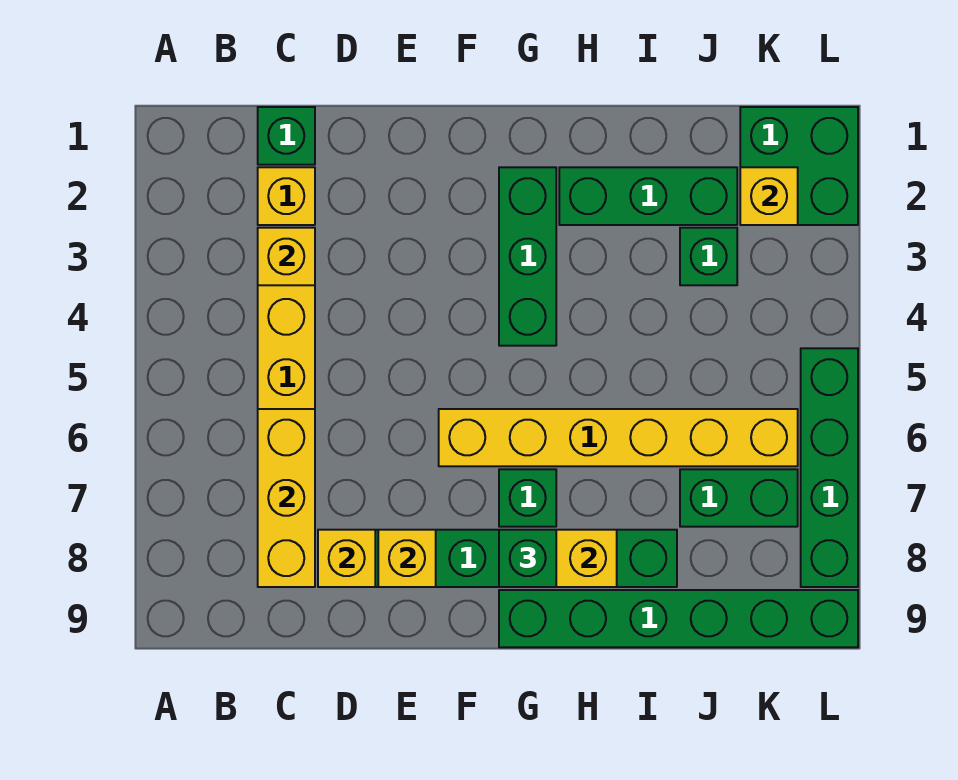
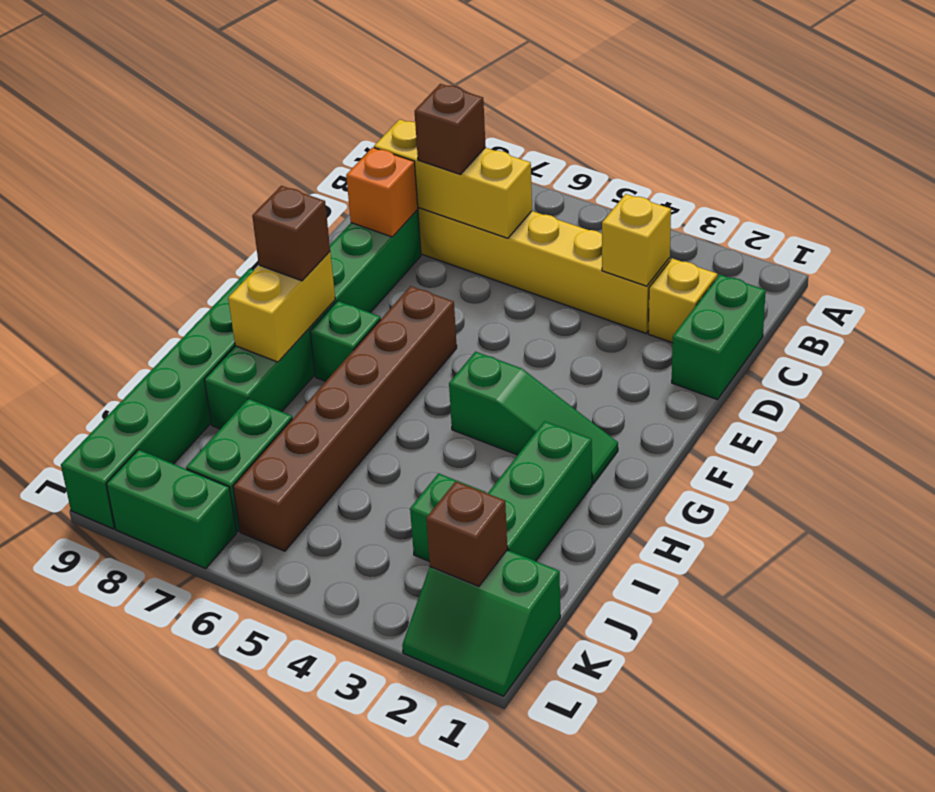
green brick C1 level 1 -> green brick C1:D1 level 1
none -> brown brick C7 level 3
yellow brick D8 level 2 -> orange brick D8 level 2
yellow brick E8 level 2 -> none
yellow brick F6:K6 level 1 -> brown brick F6:K6 level 1
green brick G2:G4 level 1 -> green slope G2:G4 level 1 top 4
green brick G8 level 3 -> brown brick G8 level 3
green brick K1:L2 level 1 -> green slope K1:L2 level 1 top K
yellow brick K2 level 2 -> brown brick K2 level 2
green brick L5:L8 level 1 -> green brick L7:L8 level 1

